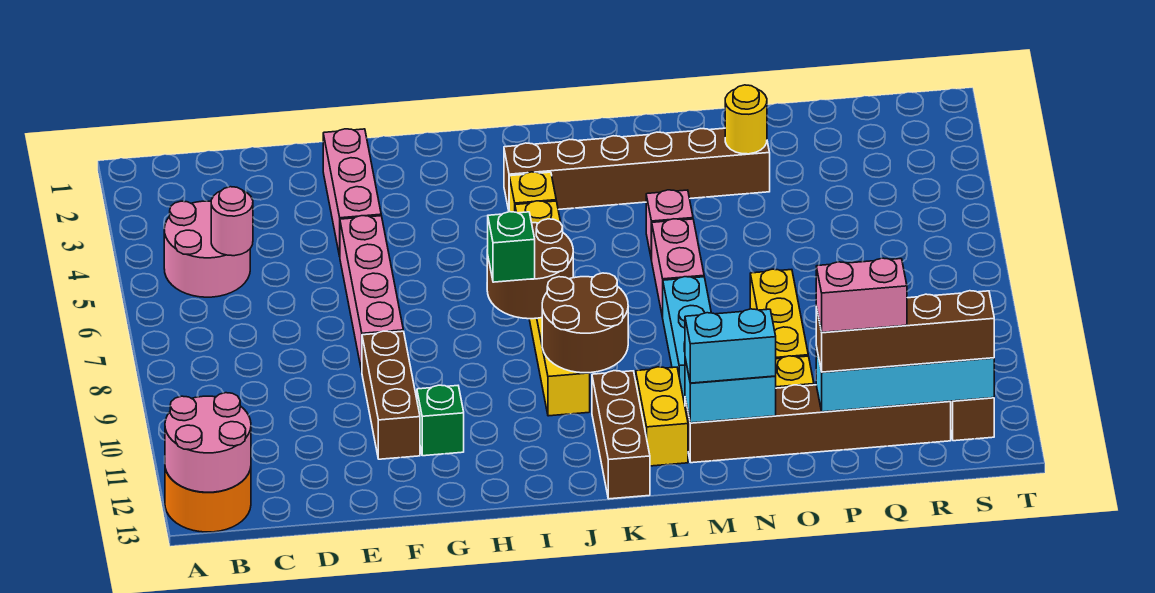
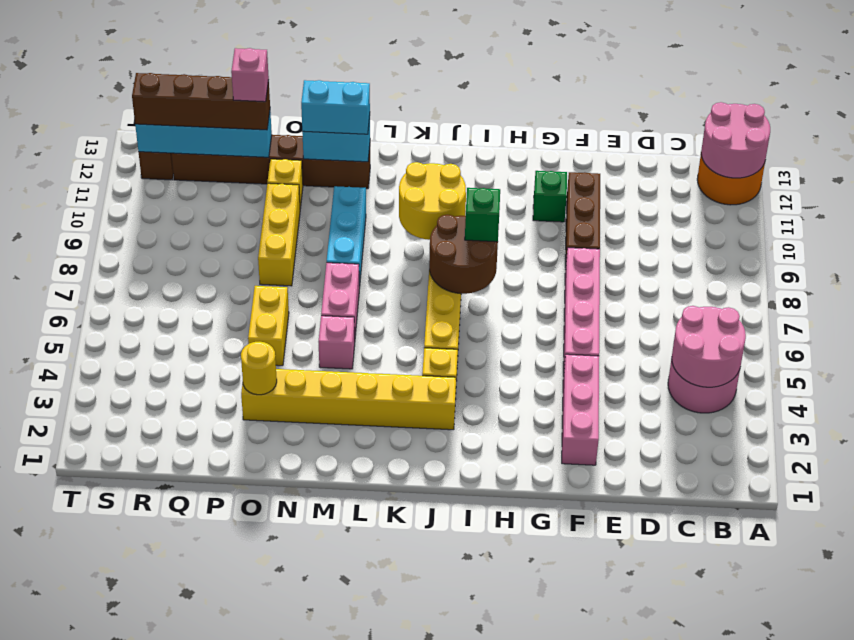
pink round brick C5 level 2 -> pink round brick B4:C5 level 2
brown brick J3:O3 level 1 -> yellow brick J3:O3 level 1
brown round brick J9:K10 level 2 -> yellow round brick J9:K10 level 2
brown brick K11:K13 level 1 -> none
yellow brick L11:L12 level 1 -> yellow brick O5:O6 level 1
pink brick P12:Q12 level 4 -> pink brick P12 level 4

